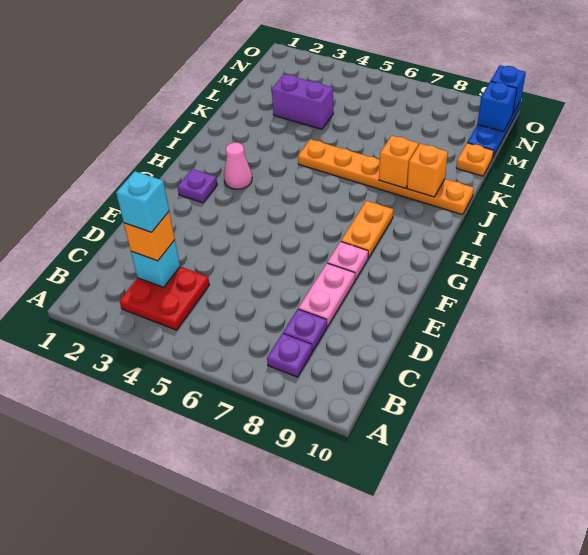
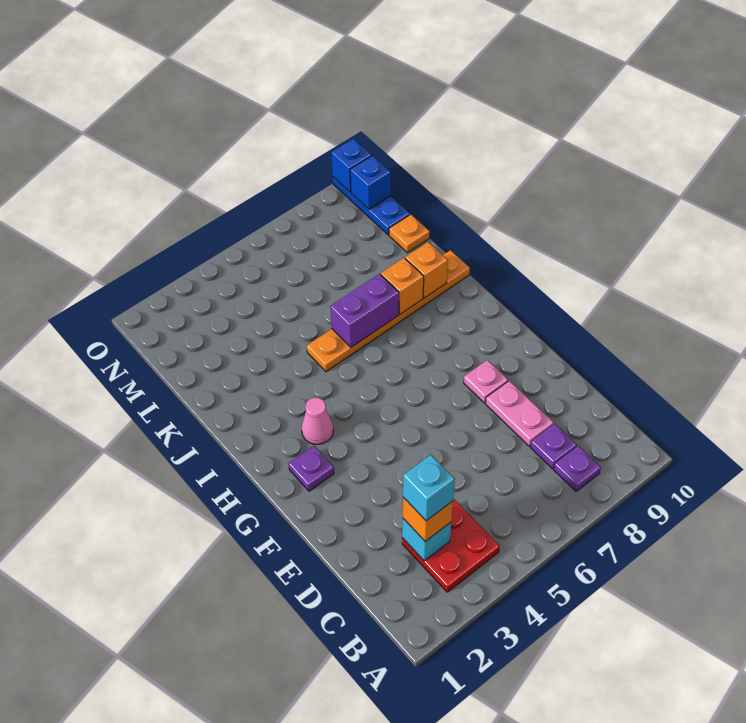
orange plate G8:H8 level 1 -> none
purple brick L3:L4 level 1 -> purple brick J6:J7 level 2

